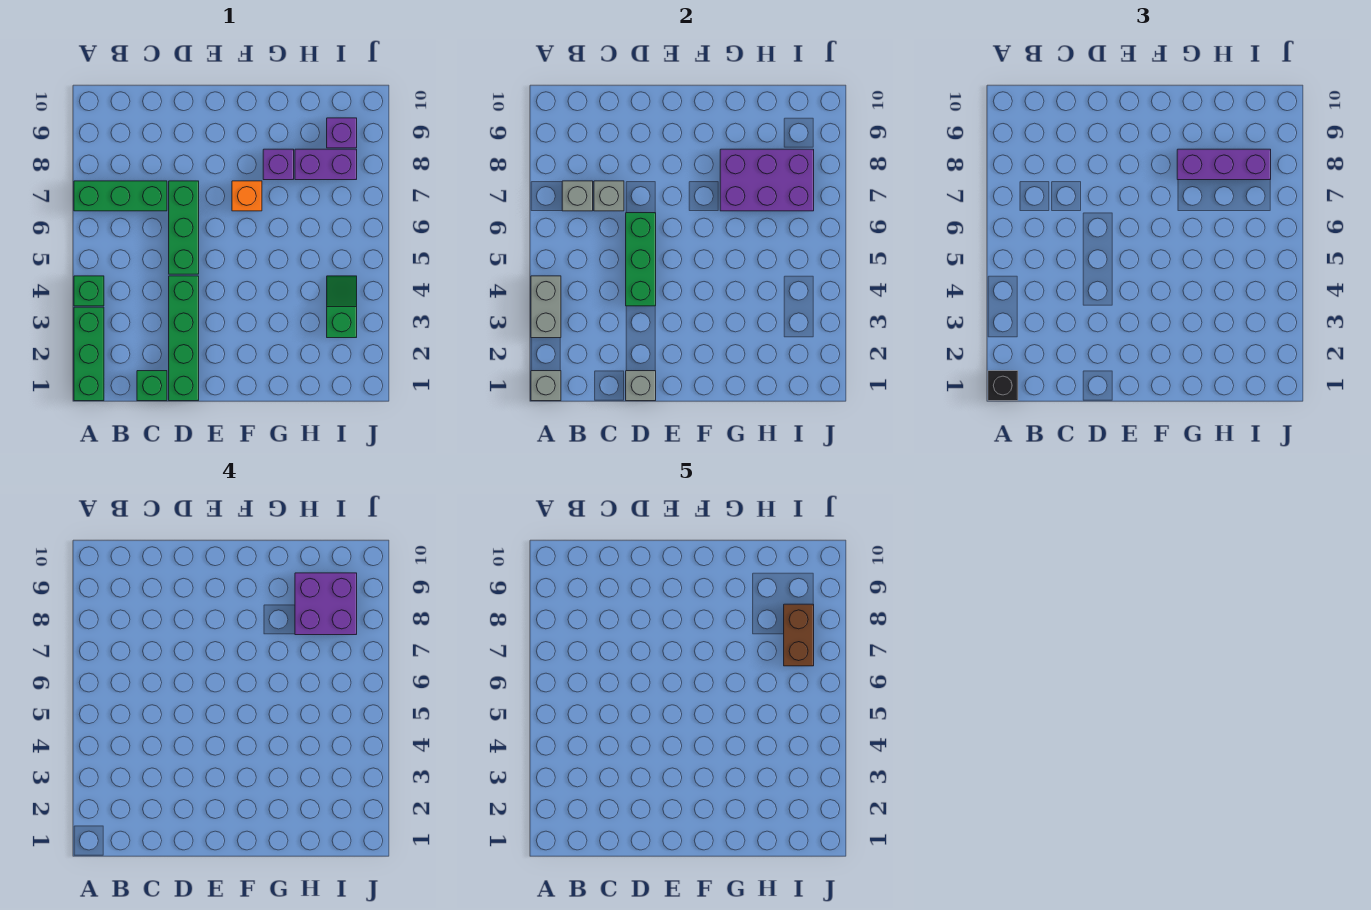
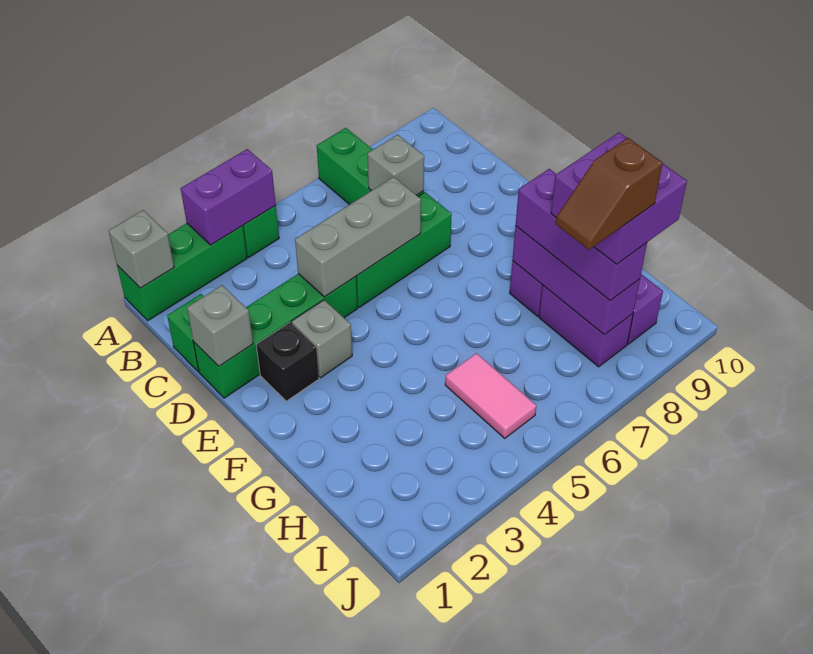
black brick A1 level 3 -> black brick E2 level 1
grey brick A3:A4 level 2 -> purple brick A3:A4 level 2
grey brick B7 level 2 -> grey brick E3 level 1
green brick D4:D6 level 2 -> grey brick D4:D6 level 2
orange brick F7 level 1 -> none
purple brick G7:I8 level 2 -> purple brick G8:I8 level 2
none -> pink tile H5:I5 level 1
green slope I3:I4 level 1 top 3 -> none
brown brick I7:I8 level 5 -> brown slope I7:I8 level 5 top 8

